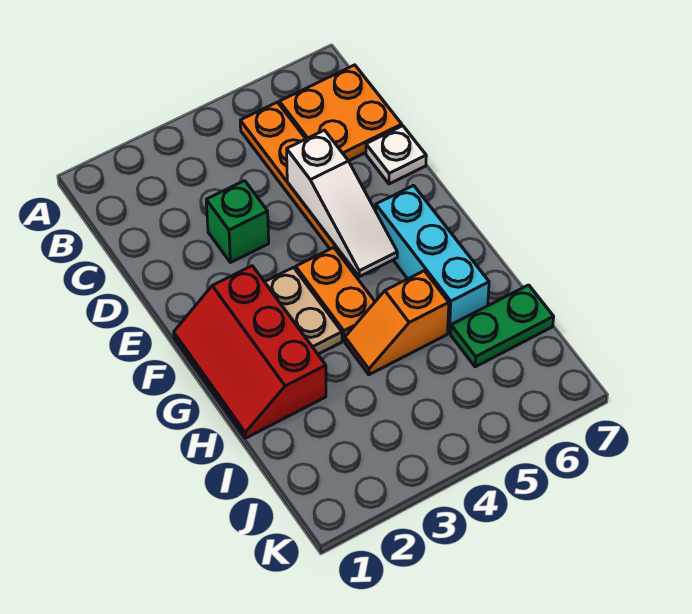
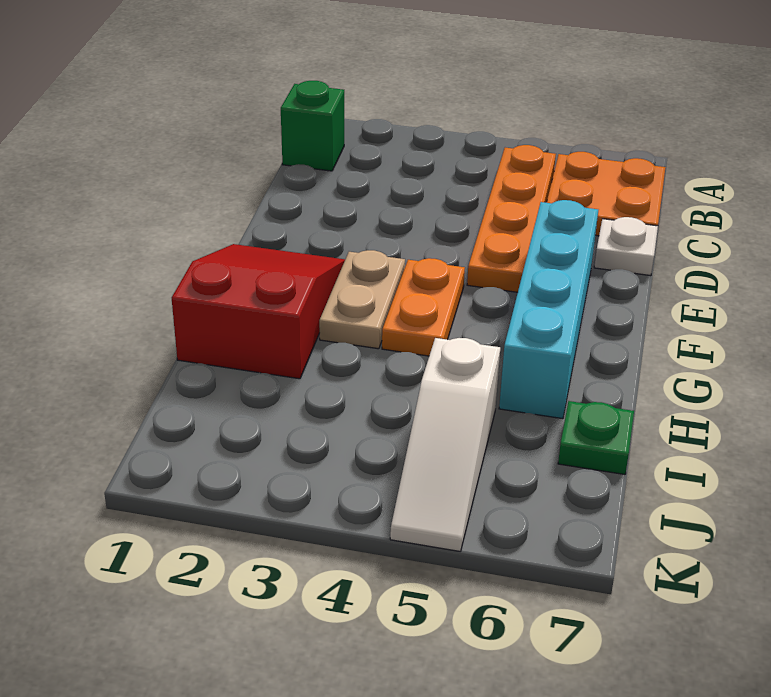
green brick D3 level 1 -> green brick B1 level 1
white slope D5:F5 level 2 top D -> white slope I5:K5 level 1 top I
red slope F1:H2 level 1 top 2 -> red slope F1:H2 level 1 top H
cyan brick F6:H6 level 1 -> cyan brick E6:H6 level 1
orange slope H4:H5 level 1 top 5 -> none
green plate I6:I7 level 1 -> green plate I7 level 1

